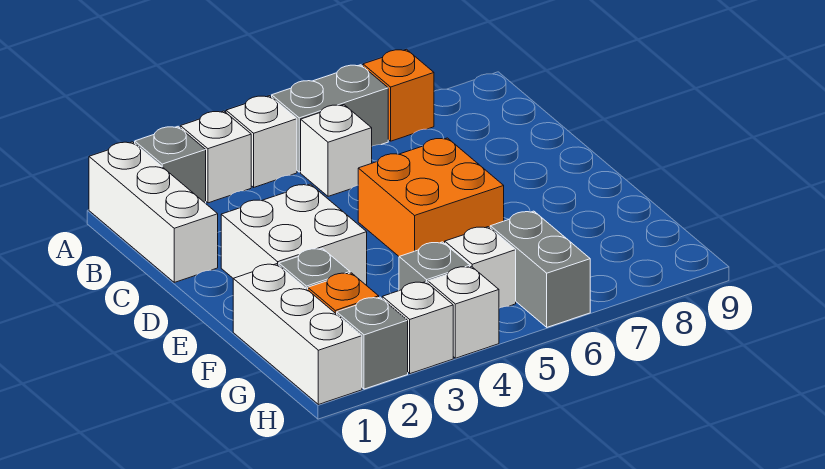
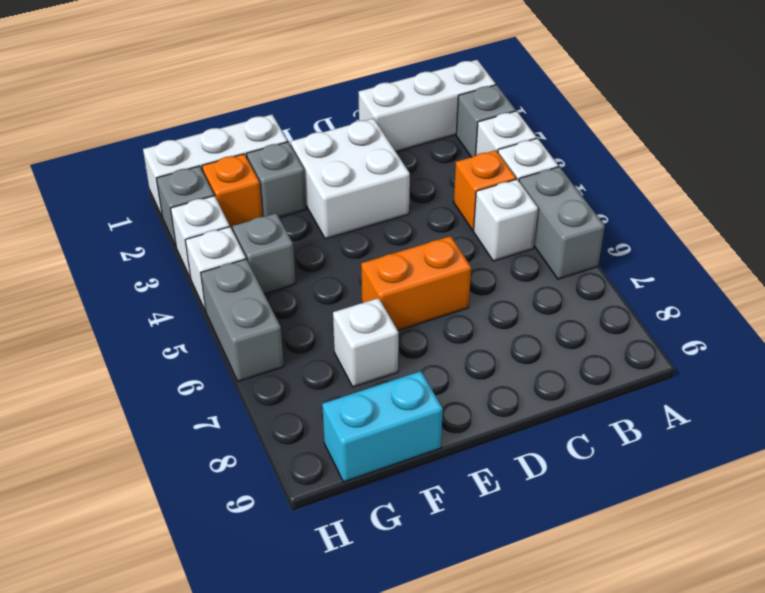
orange brick A7 level 1 -> orange brick B4 level 1
orange brick D5:E6 level 1 -> orange brick D6:E6 level 1
none -> cyan brick F9:G9 level 1
white brick G5 level 1 -> white brick F7 level 1
grey brick G6:H6 level 1 -> grey brick H5:H6 level 1

